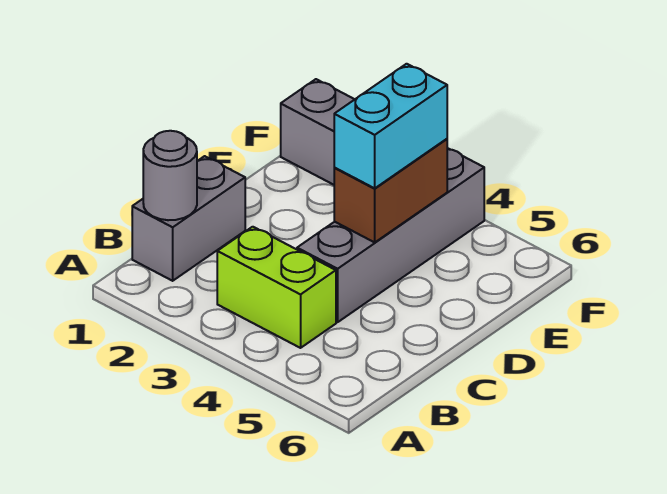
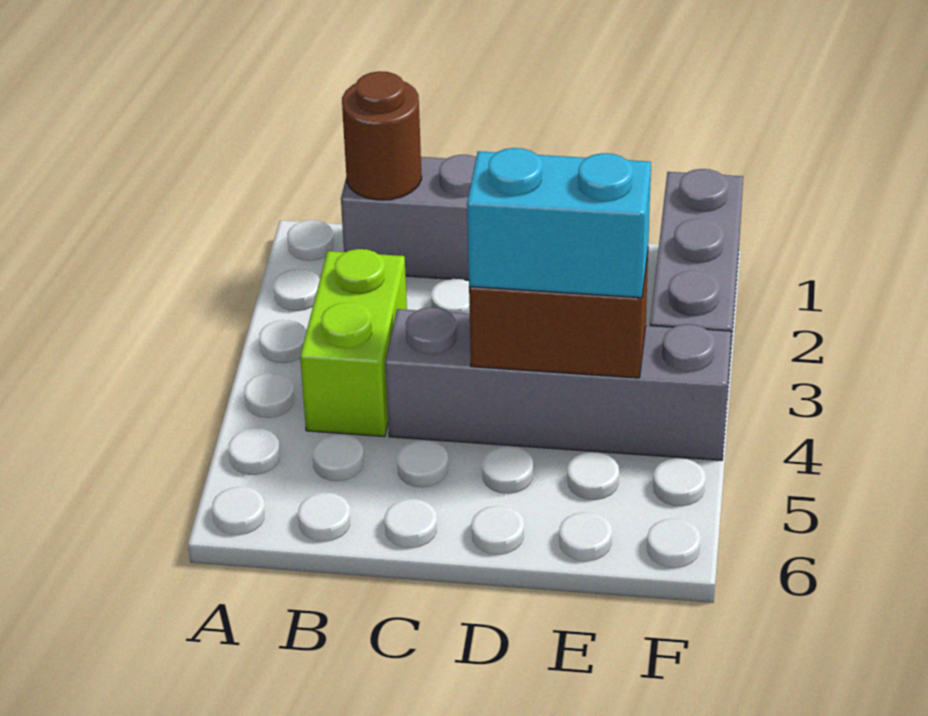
grey round brick B1 level 2 -> brown round brick B1 level 2

